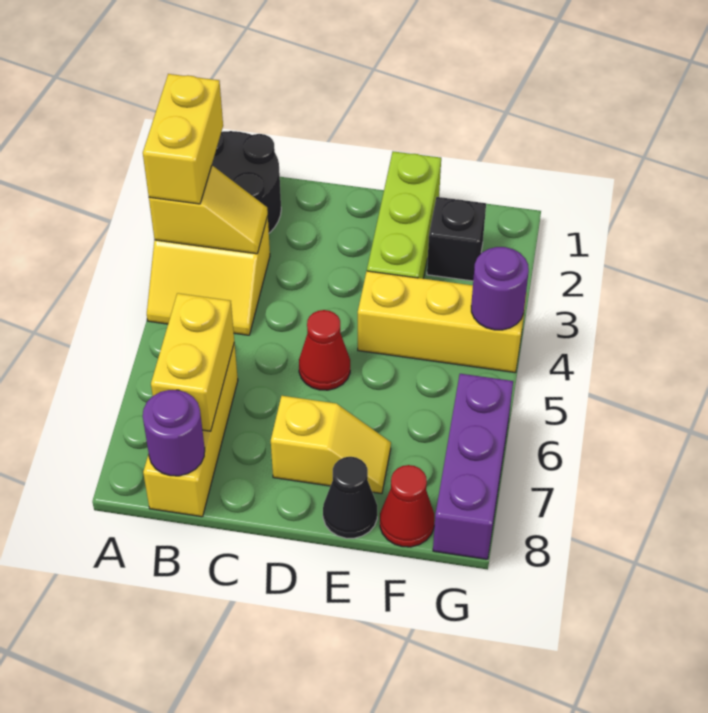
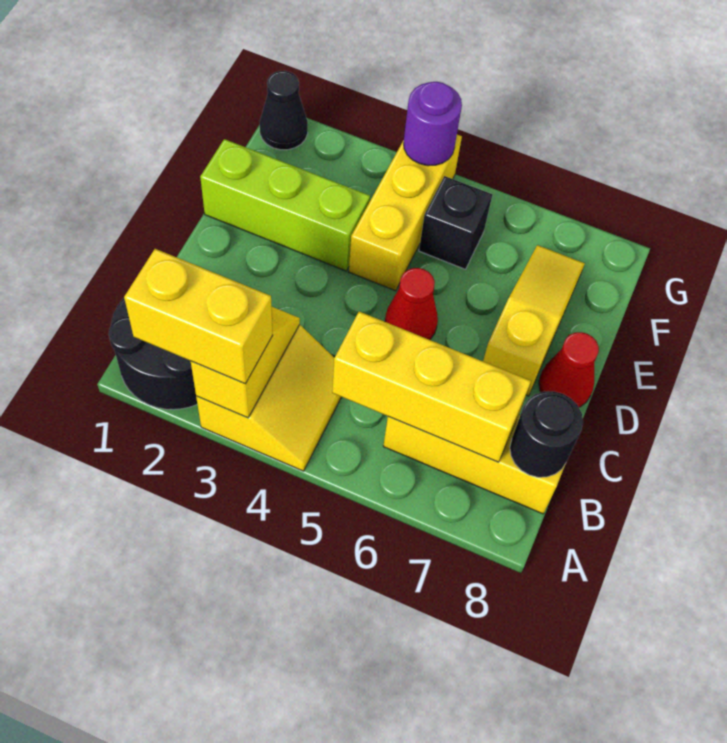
yellow brick B6:B7 level 2 -> yellow brick B5:B7 level 2
purple round brick B8 level 2 -> black round brick B8 level 2
yellow slope D7:E7 level 1 top D -> yellow slope D7:F7 level 1 top D
black cone E8 level 1 -> black cone G1 level 1
black brick F2 level 1 -> black brick F5 level 1
red cone F8 level 1 -> red cone D8 level 1
purple brick G6:G8 level 1 -> none

